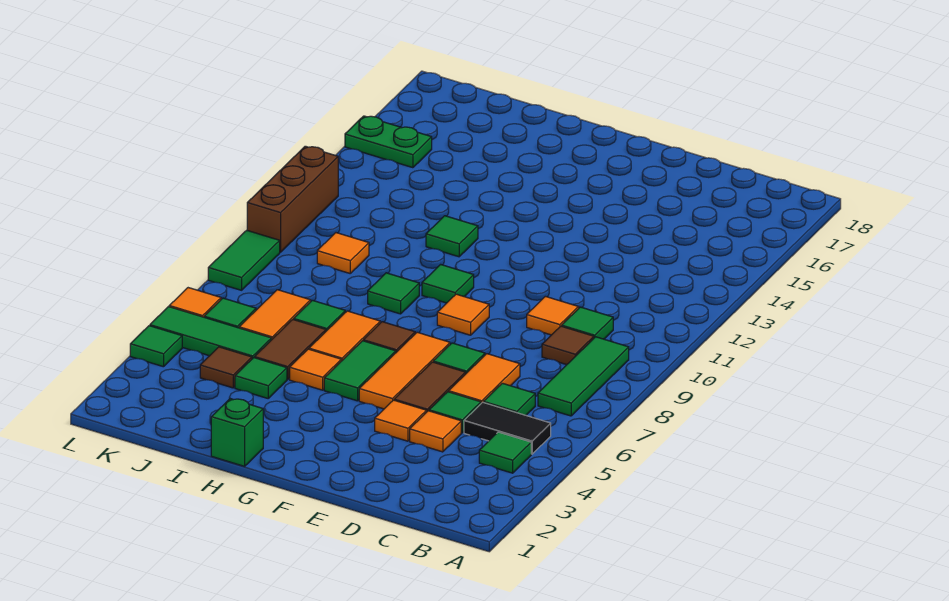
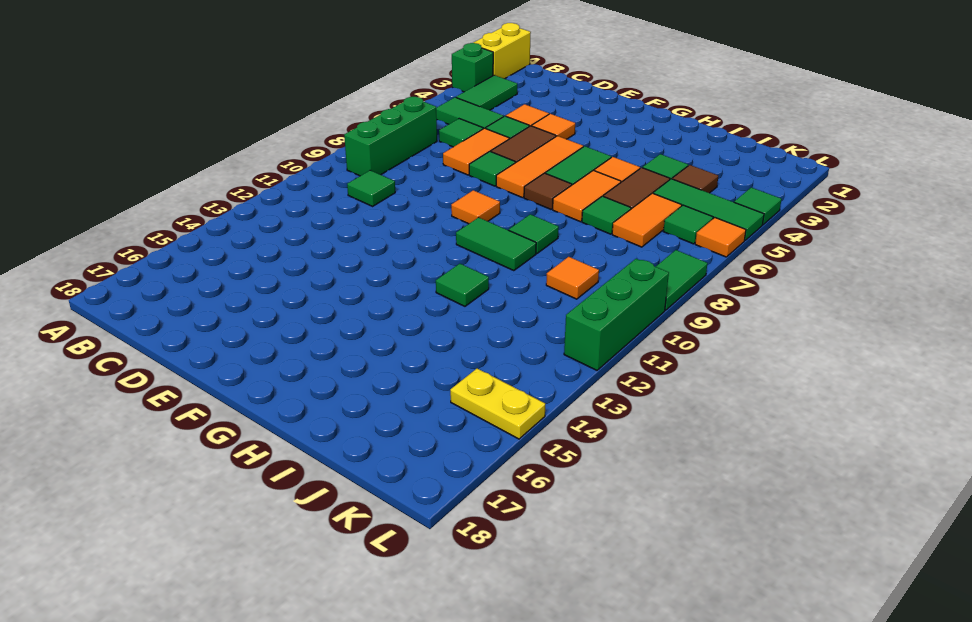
none -> yellow brick A1:A2 level 1
green tile B4 level 1 -> green tile B3:B4 level 1
black tile B5:C5 level 1 -> green tile B5:C5 level 1
green tile B7:B9 level 1 -> green brick B7:B9 level 1
brown tile C9 level 1 -> none
orange tile D10 level 1 -> none
green tile G10 level 1 -> green tile G10:H10 level 1
green brick H1 level 1 -> green brick A3 level 1
green plate K15:L15 level 1 -> yellow plate K15:L15 level 1
brown brick L10:L12 level 1 -> green brick L10:L12 level 1

